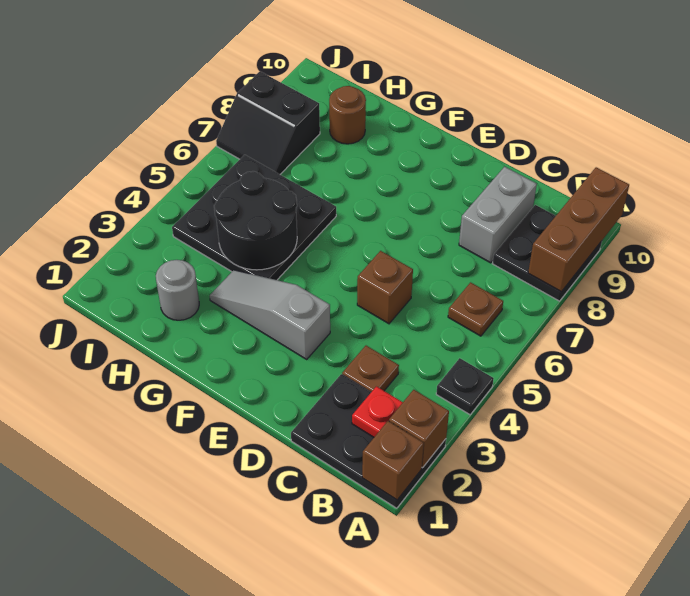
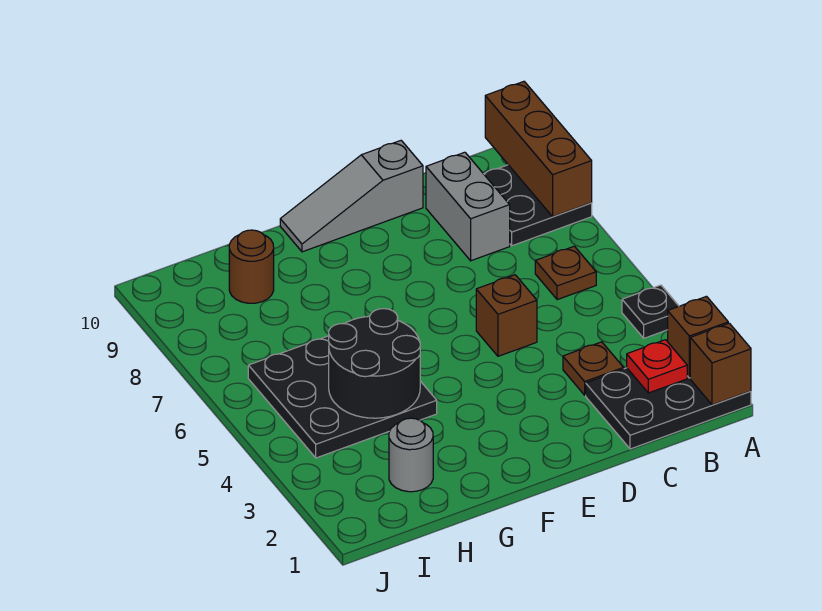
grey slope E3:G3 level 1 top E -> grey slope D10:F10 level 1 top D
black slope I7:J8 level 1 top 8 -> none

